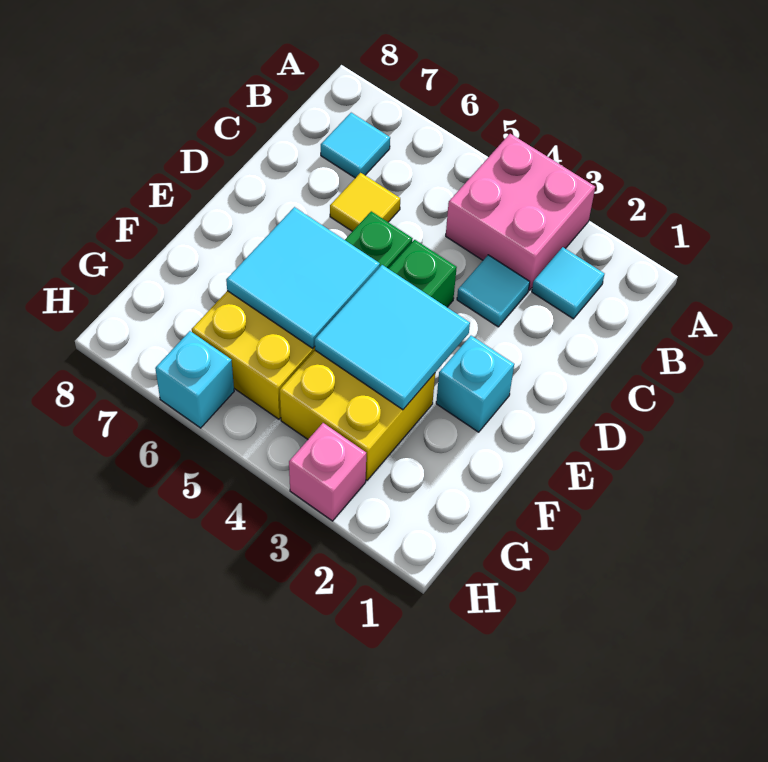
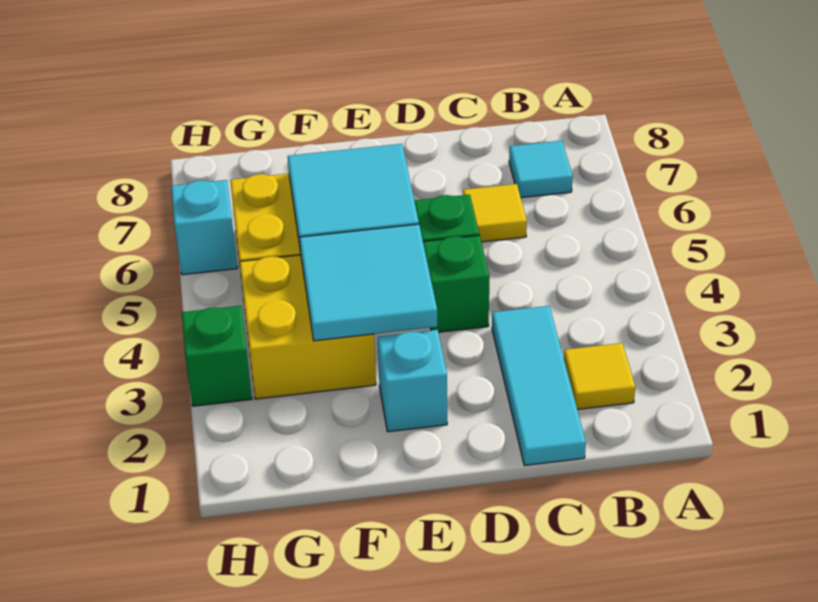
pink brick A3:B4 level 1 -> none
cyan tile B2 level 1 -> yellow tile B2 level 1
cyan tile C3 level 1 -> cyan tile C1:C3 level 1
pink brick H3 level 1 -> green brick H3 level 1

